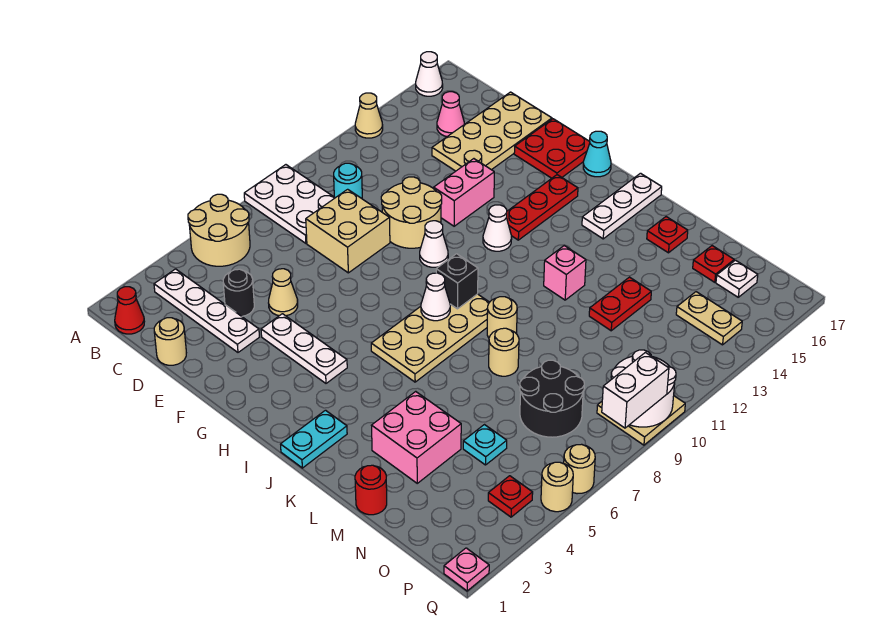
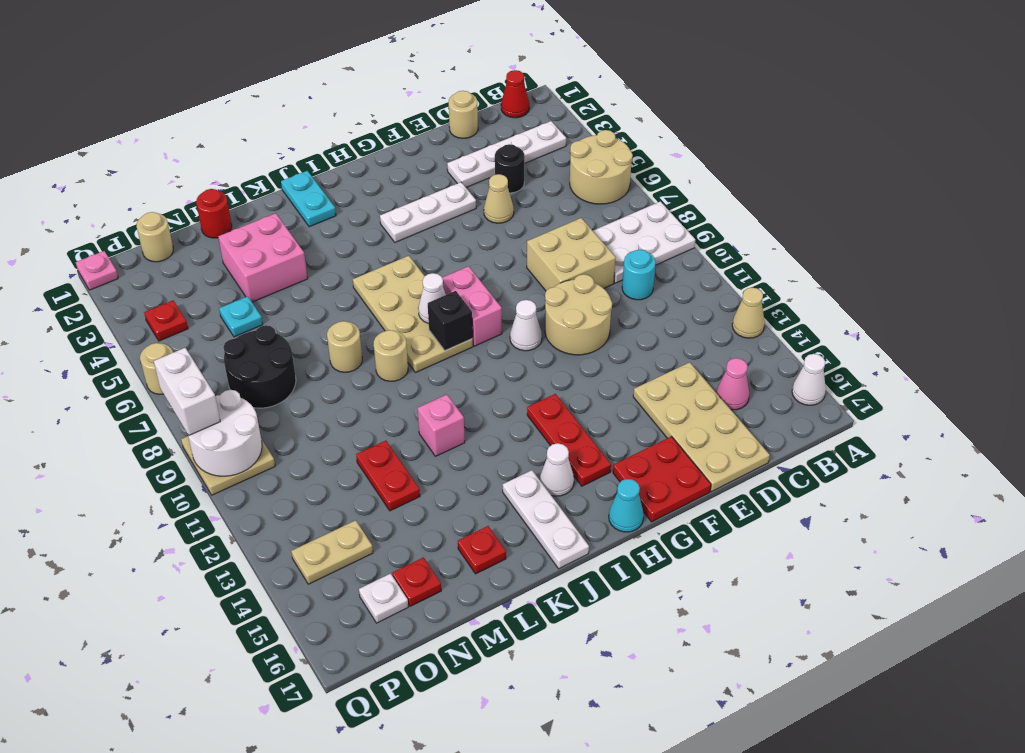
pink brick F12:F13 level 1 -> pink brick H8:H9 level 1
white cone H12 level 1 -> white cone I15 level 1
tan round brick Q5 level 1 -> tan round brick O1 level 1

